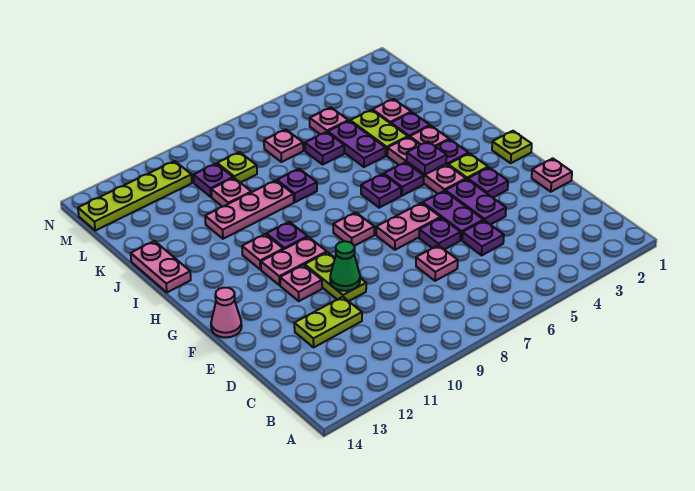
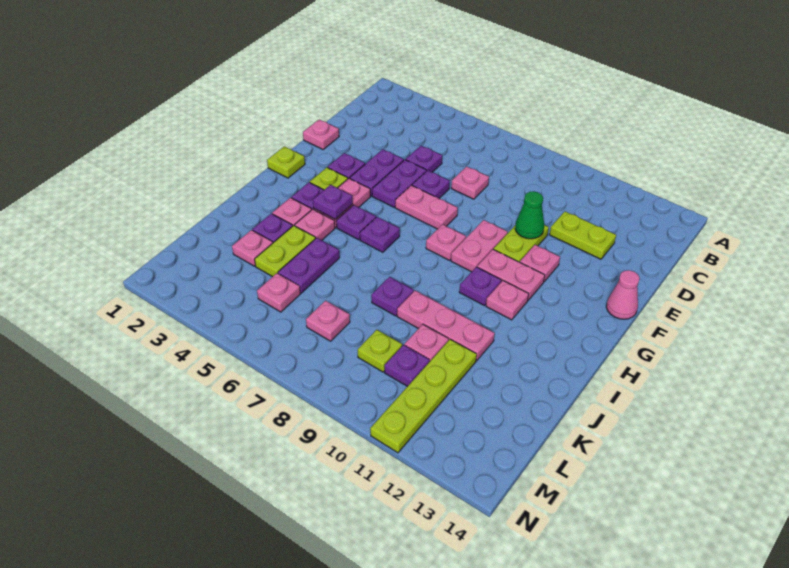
pink plate I14:J14 level 1 -> pink plate F9:G9 level 1
purple plate K6 level 1 -> none
lime plate M11:M14 level 1 -> lime plate K11:N11 level 1

